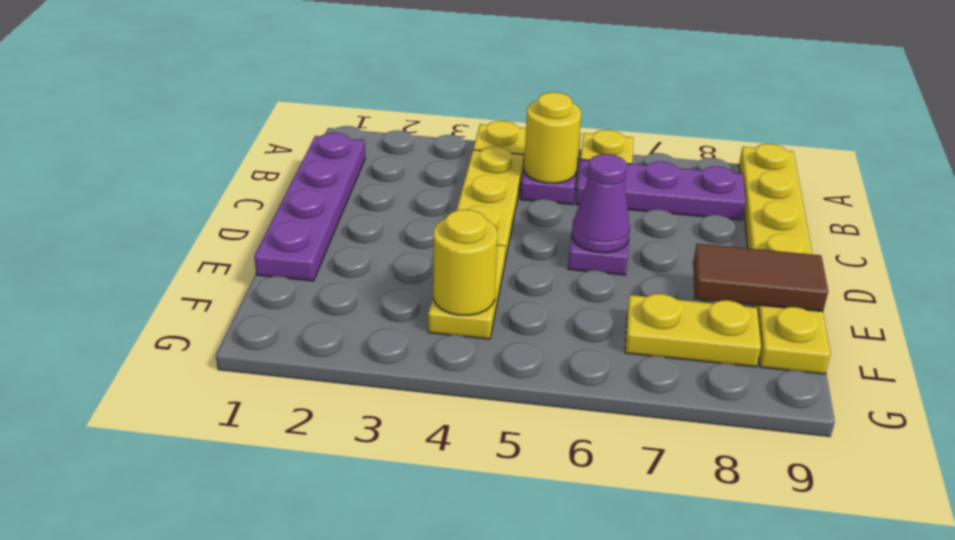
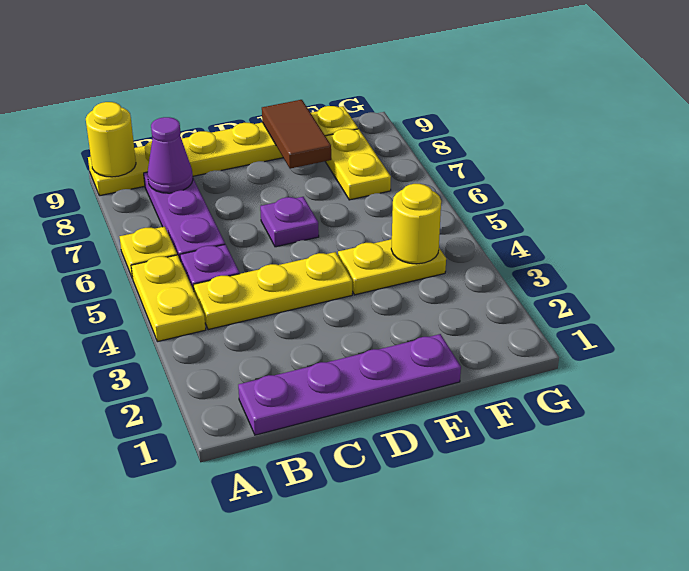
yellow round brick B5 level 2 -> yellow round brick A9 level 2
purple cone D6 level 2 -> purple cone B8 level 2

